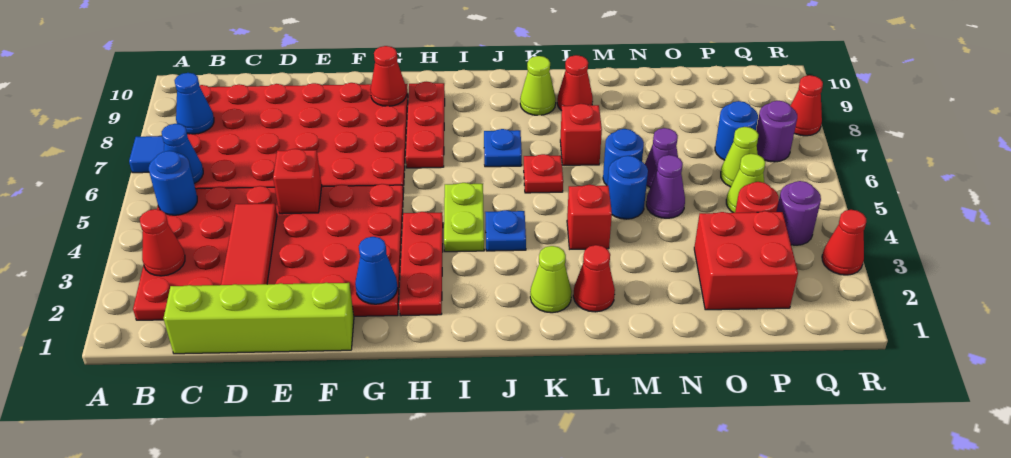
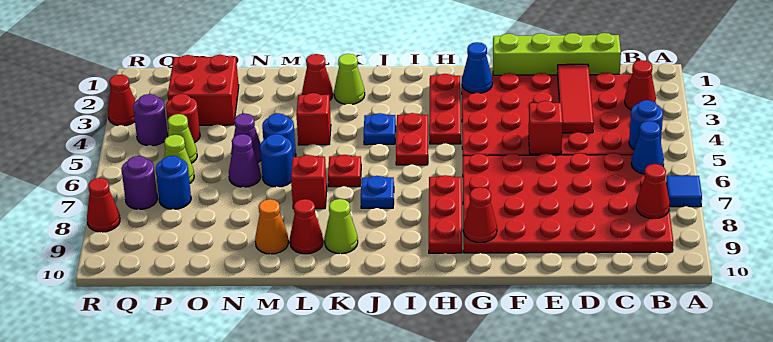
blue cone B8 level 2 -> red cone B8 level 2
lime plate I4:I5 level 1 -> red plate I4:I5 level 1
none -> orange cone M9 level 1

